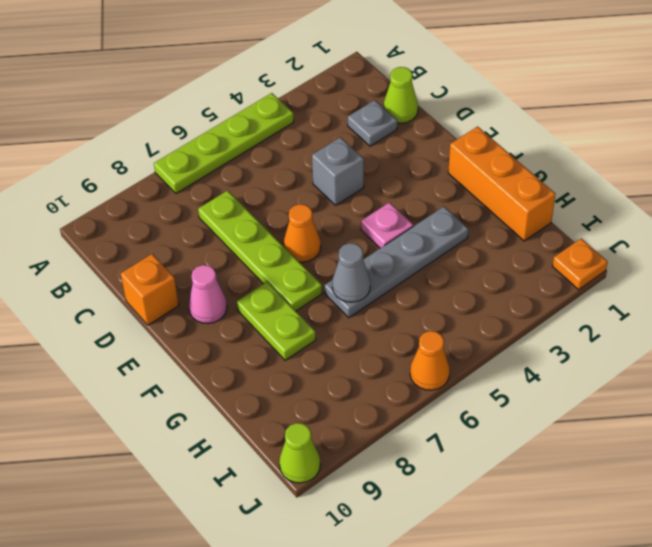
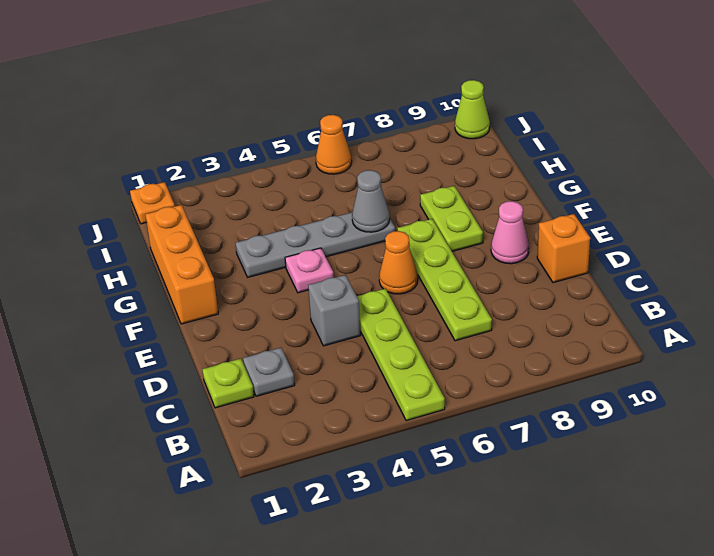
lime plate A4:A7 level 1 -> lime plate A5:D5 level 1
lime cone C1 level 1 -> lime plate C1 level 1

